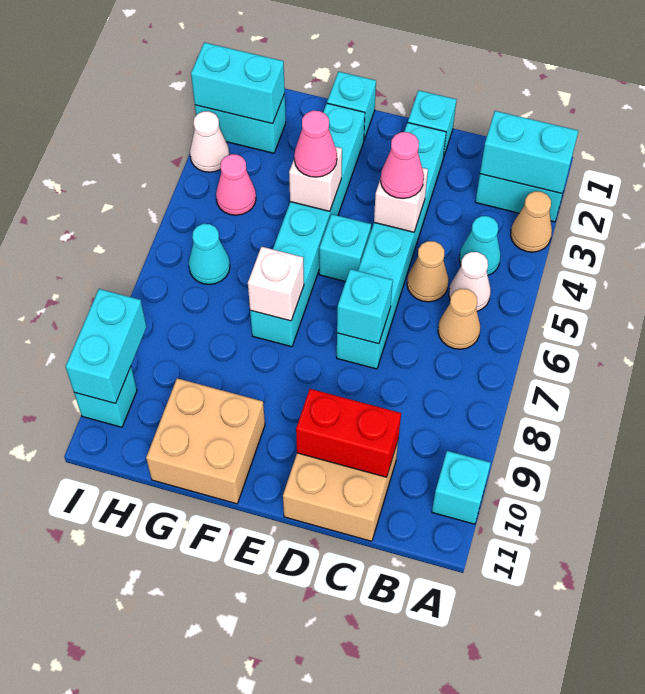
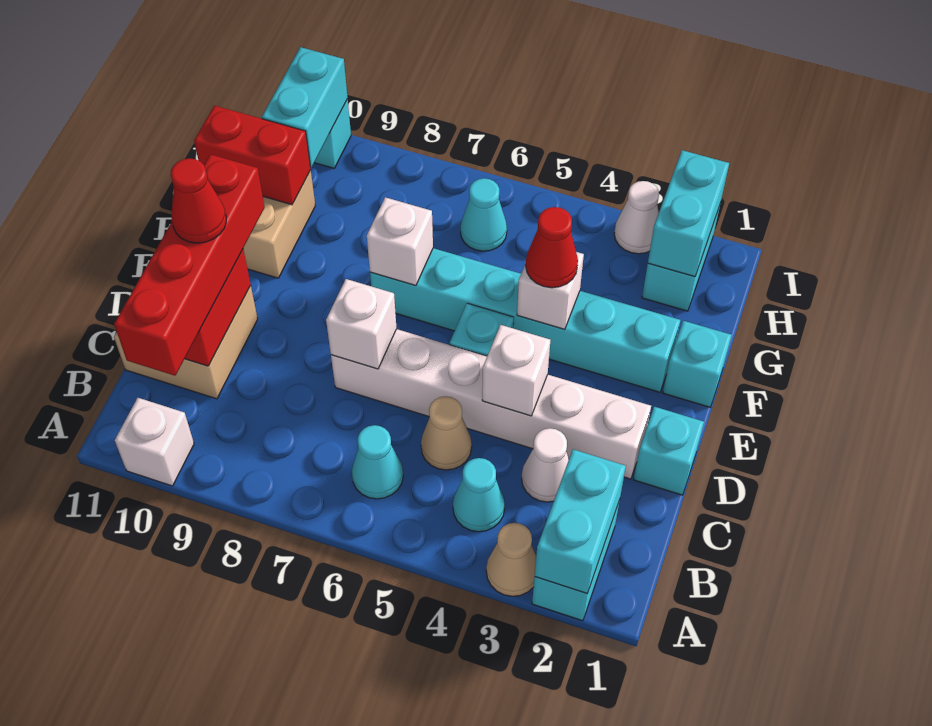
cyan brick A10 level 1 -> white brick A10 level 1
white cone B5 level 1 -> white cone C3 level 1
tan cone B6 level 1 -> cyan cone B6 level 1
none -> red brick B10:E10 level 3
cyan brick D2:D7 level 1 -> white brick D2:D7 level 1
pink cone D4 level 3 -> none
cyan brick D7 level 2 -> white brick D7 level 2
none -> red cone D10 level 4
pink cone F4 level 3 -> red cone F4 level 3
none -> red brick G10:G11 level 2
pink cone H4 level 1 -> none
cyan brick I9:I10 level 2 -> cyan brick H10:I10 level 2

